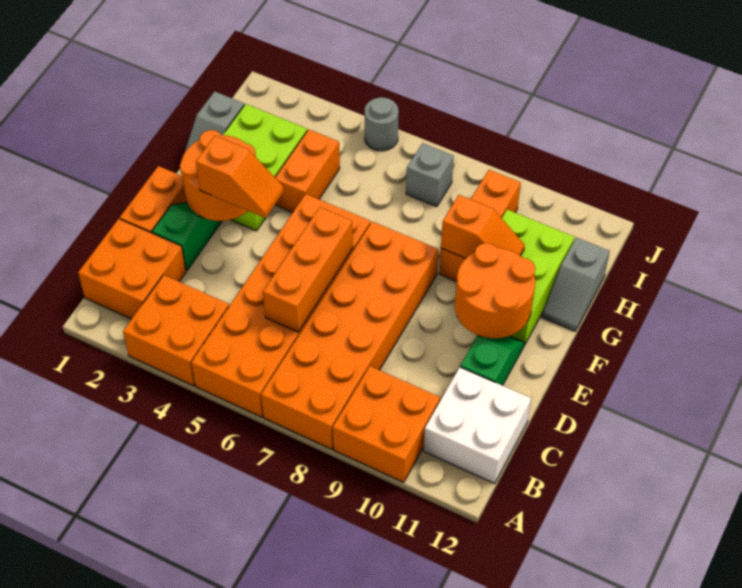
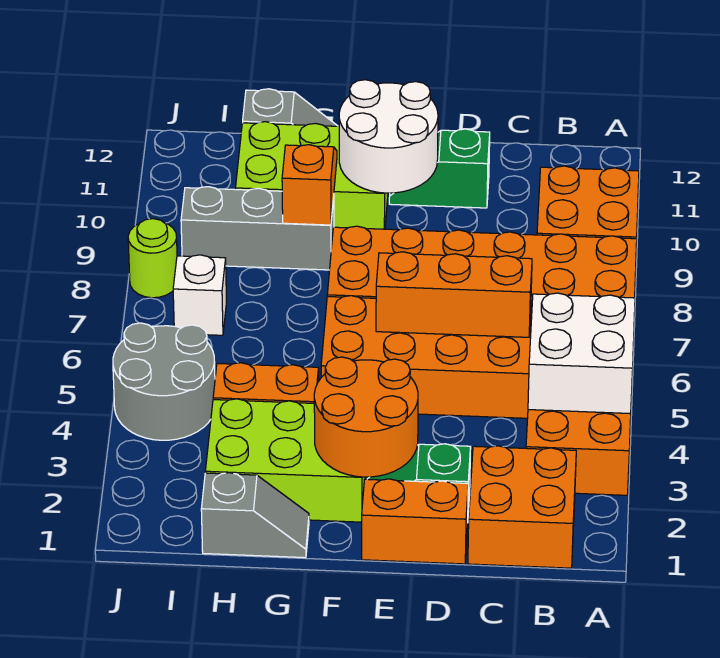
white brick B11:C12 level 1 -> white brick A4:B5 level 2
orange slope E3:E4 level 3 top 3 -> none
orange round brick E10:F11 level 2 -> white round brick E10:F11 level 2
orange brick G9:I9 level 1 -> grey brick G9:I9 level 1
grey brick I7 level 1 -> white brick I7 level 1
grey round brick J5 level 1 -> grey round brick I4:J5 level 1
none -> lime round brick J8 level 1

